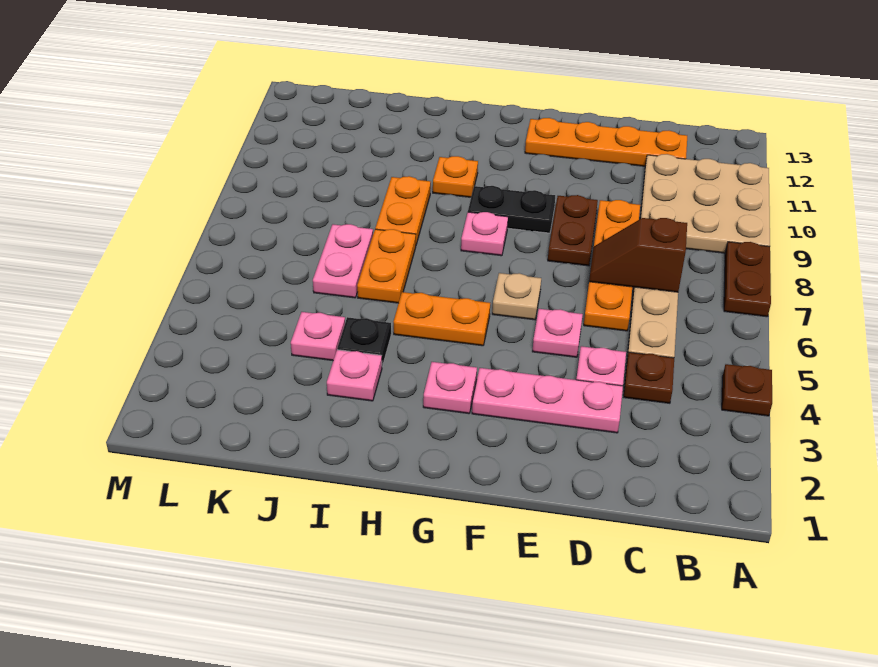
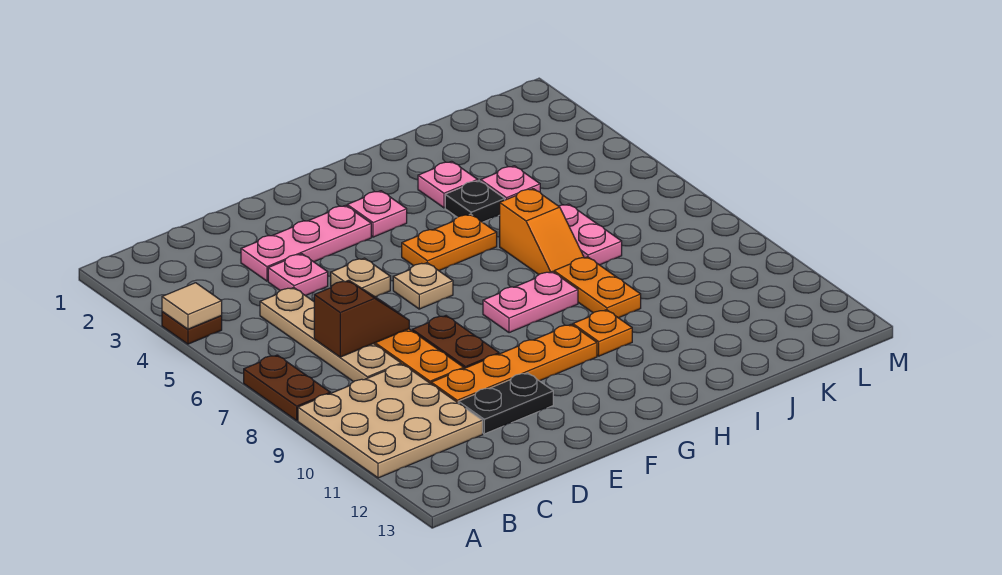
none -> tan tile A4 level 2
brown plate C4 level 1 -> none
orange plate C12:F12 level 1 -> orange plate D10:G10 level 1
pink plate E5 level 1 -> tan plate E5 level 1
black plate F9:G9 level 1 -> black plate D11:E11 level 1
pink plate G8 level 1 -> pink plate G8:H8 level 1
orange plate I6:I7 level 1 -> orange slope I6:I7 level 1 top 6

